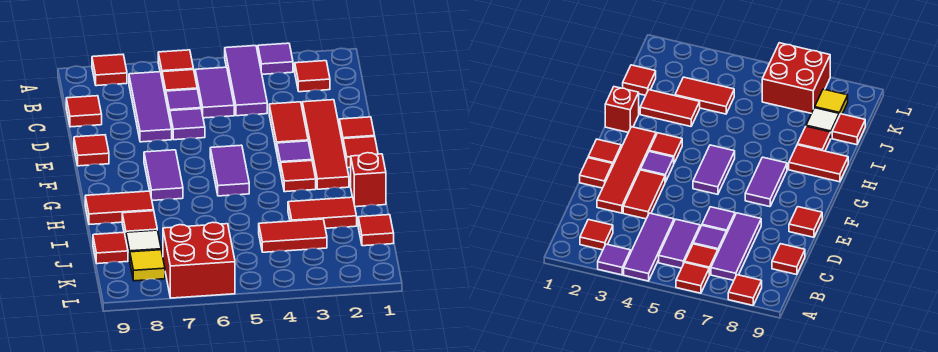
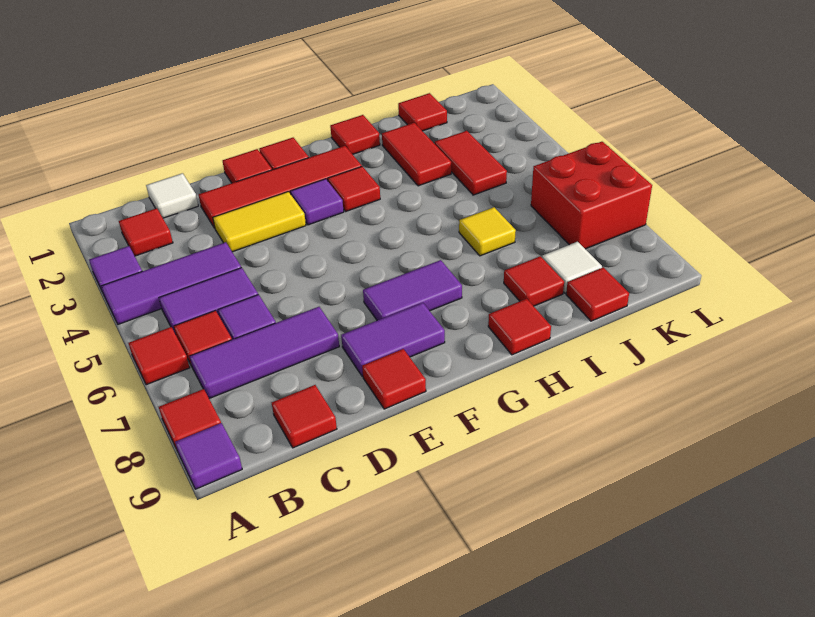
none -> white tile C1 level 1
red tile D3:E3 level 1 -> yellow tile D3:E3 level 1
purple tile D6 level 1 -> purple tile A9 level 1
purple tile F5:G5 level 1 -> purple tile E8:F8 level 1
red brick H1 level 1 -> red tile H1 level 1
red tile H8:H9 level 1 -> red tile H9 level 1
yellow tile K8 level 1 -> yellow tile I6 level 1

